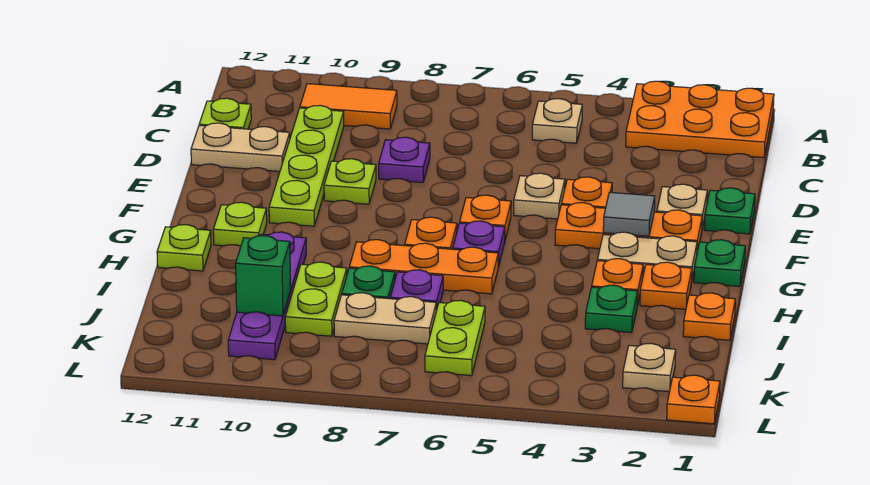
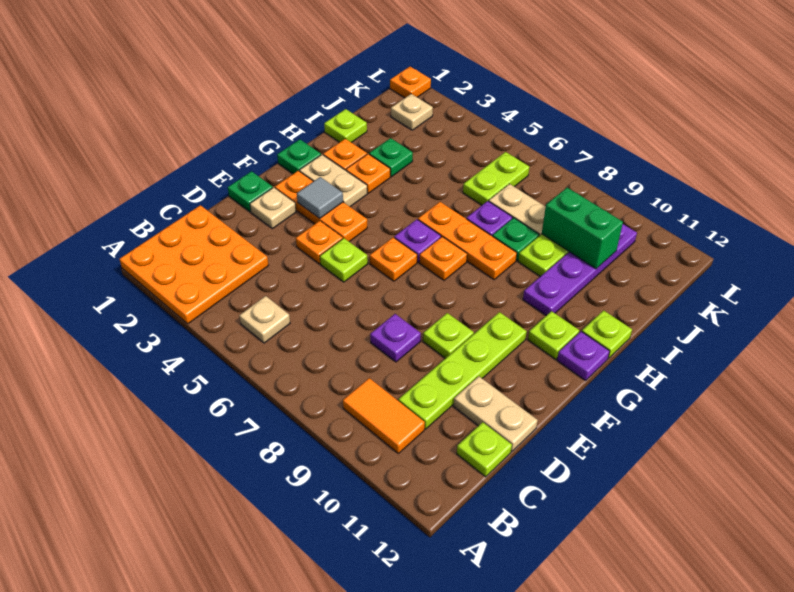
orange plate A1:B3 level 1 -> orange plate A1:C3 level 1
tan plate E5 level 1 -> lime plate E5 level 1
none -> purple plate G12 level 1
orange plate I1 level 1 -> lime plate I1 level 1
green brick J10 level 2 -> green brick J9:J10 level 2

